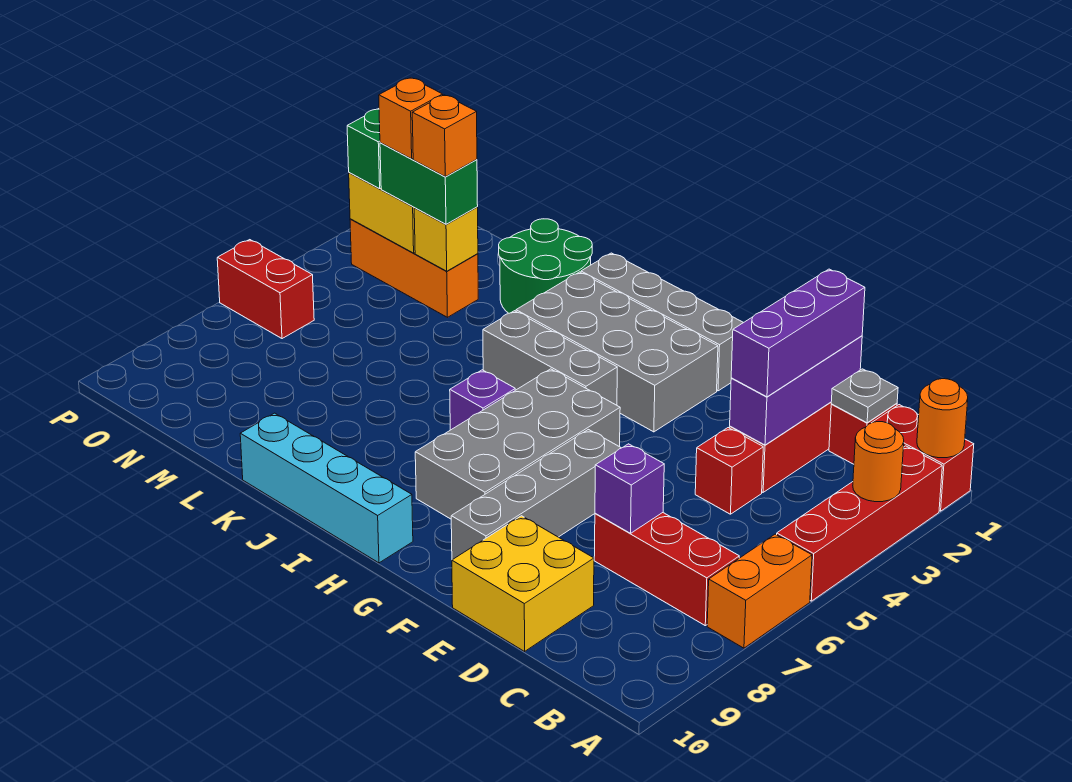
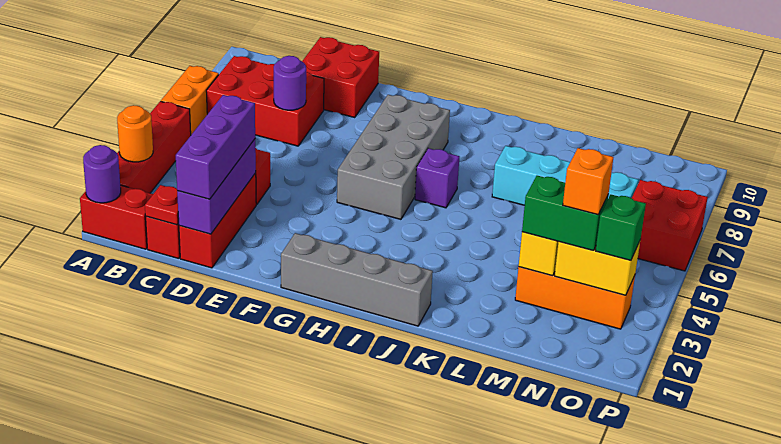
orange round brick A1 level 2 -> purple round brick A1 level 2
red brick B7:D7 level 1 -> red brick B7:D8 level 1
grey plate C1 level 2 -> red plate C1 level 2
purple brick D7 level 2 -> purple round brick D7 level 2
yellow brick D9:E10 level 1 -> red brick D9:E10 level 1
grey brick F6:F9 level 1 -> none
grey brick G2:J3 level 1 -> none
grey brick H4:J4 level 1 -> none
cyan brick H10:K10 level 1 -> cyan brick K7:N7 level 1
green round brick K1:L2 level 1 -> none
orange brick M3 level 4 -> none
red brick O6:P6 level 1 -> red brick O6:P7 level 1

